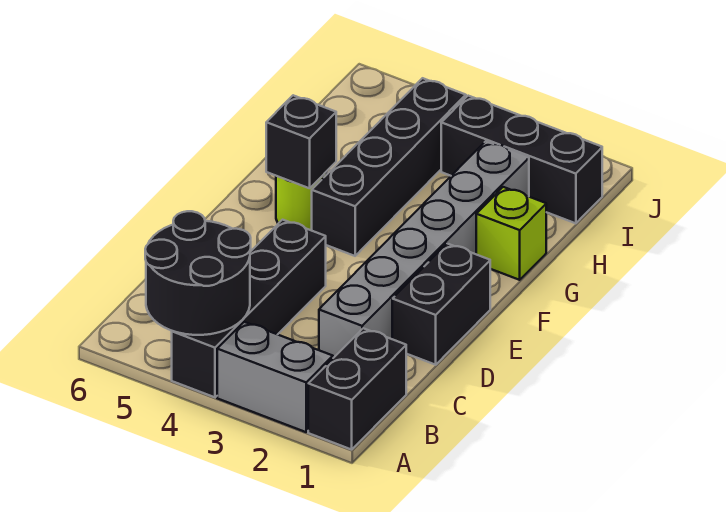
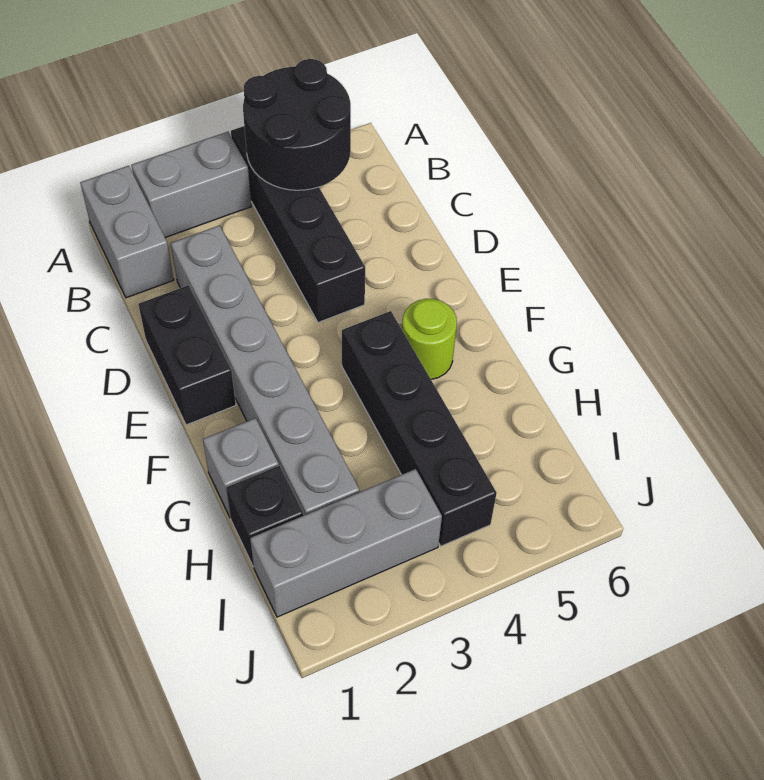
black brick A1:B1 level 1 -> grey brick A1:B1 level 1
black brick F5 level 2 -> black brick H1 level 1
lime brick G1 level 1 -> grey brick G1 level 1
black brick I1:I3 level 1 -> grey brick I1:I3 level 1

